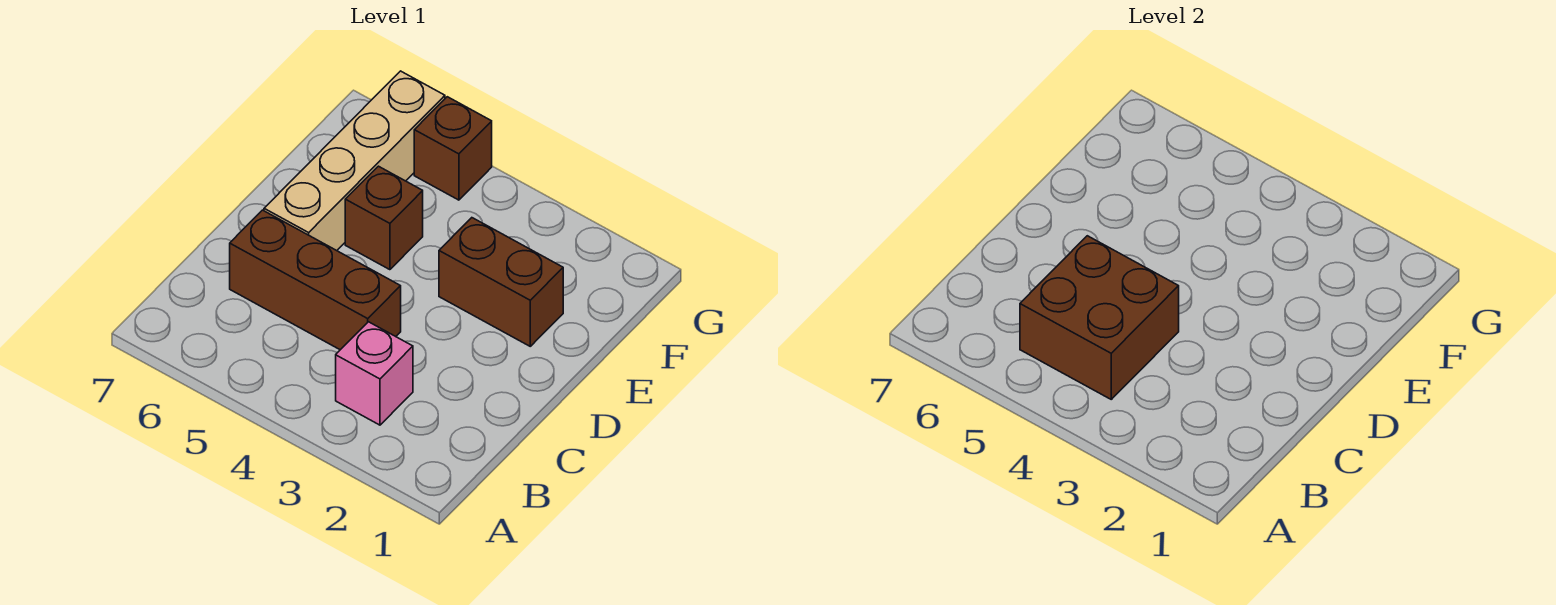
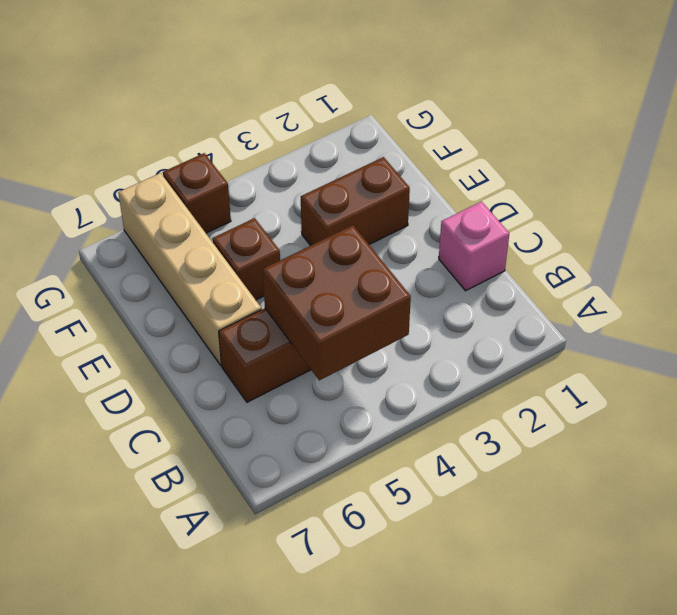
pink brick B3 level 1 -> pink brick C1 level 1

